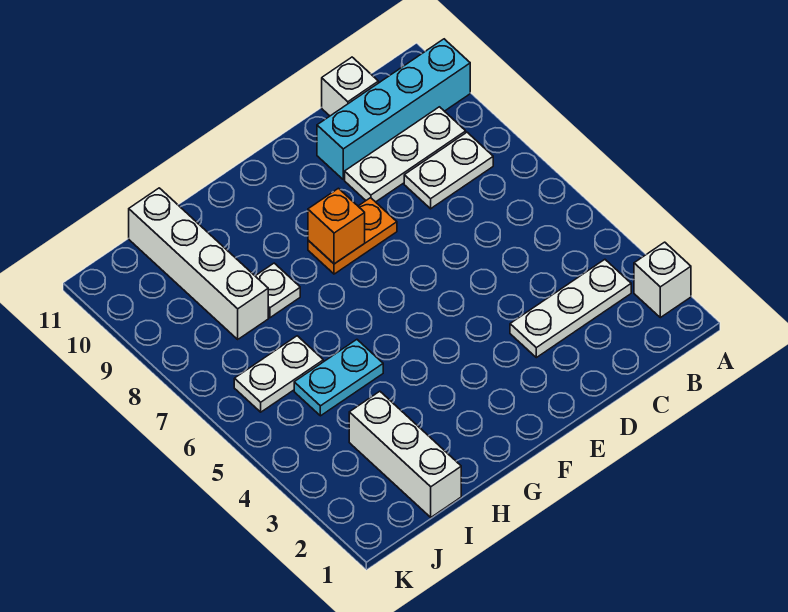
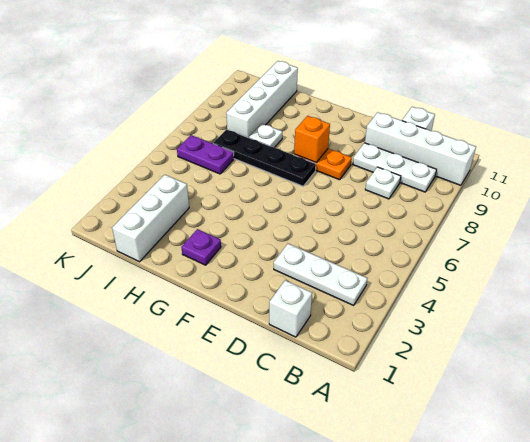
white brick A2 level 1 -> white brick C1 level 1
cyan brick A10:D10 level 1 -> white brick A10:D10 level 1
white plate B8:C8 level 1 -> white plate C8 level 1
none -> black plate F7:I7 level 1
none -> purple plate G2 level 1
cyan plate H5:I5 level 1 -> none
white plate I6:J6 level 1 -> purple plate I6:J6 level 1

